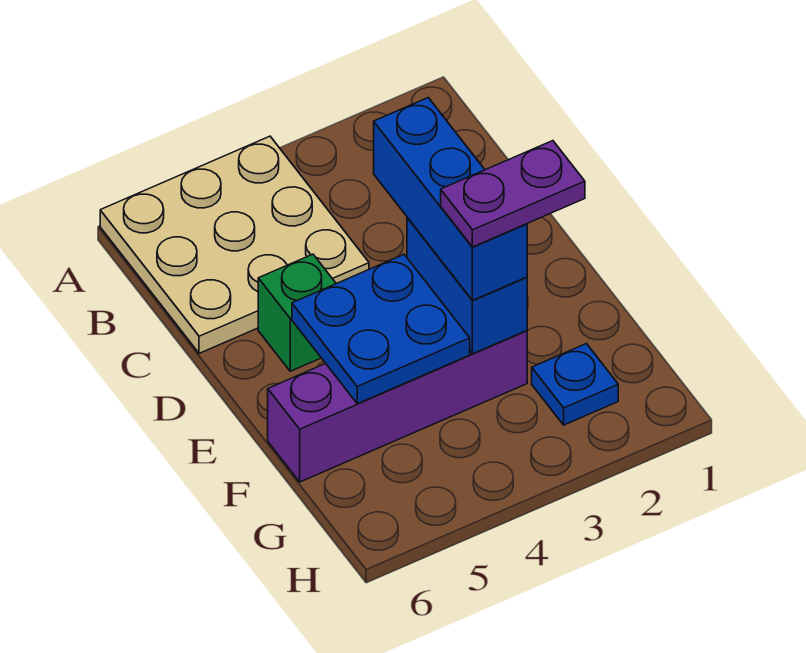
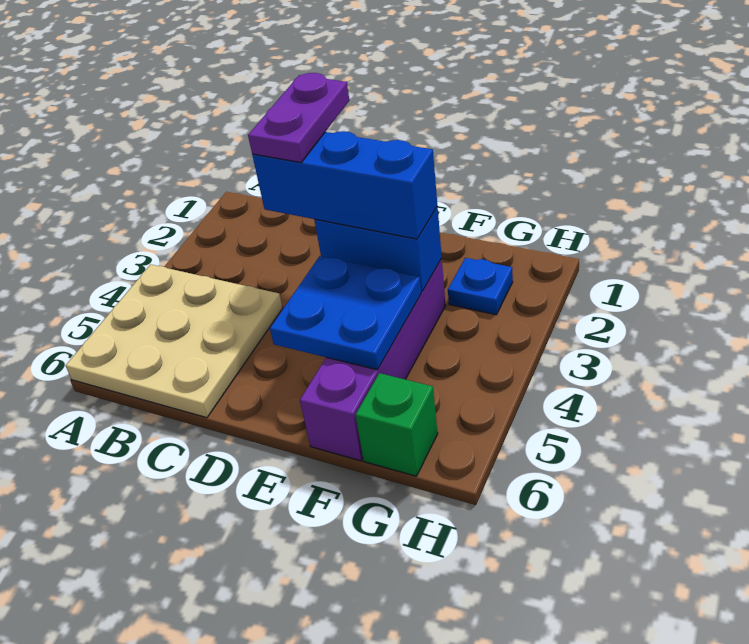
green brick D5 level 1 -> green brick G6 level 1
purple plate F2:F3 level 4 -> purple plate D2:D3 level 4

